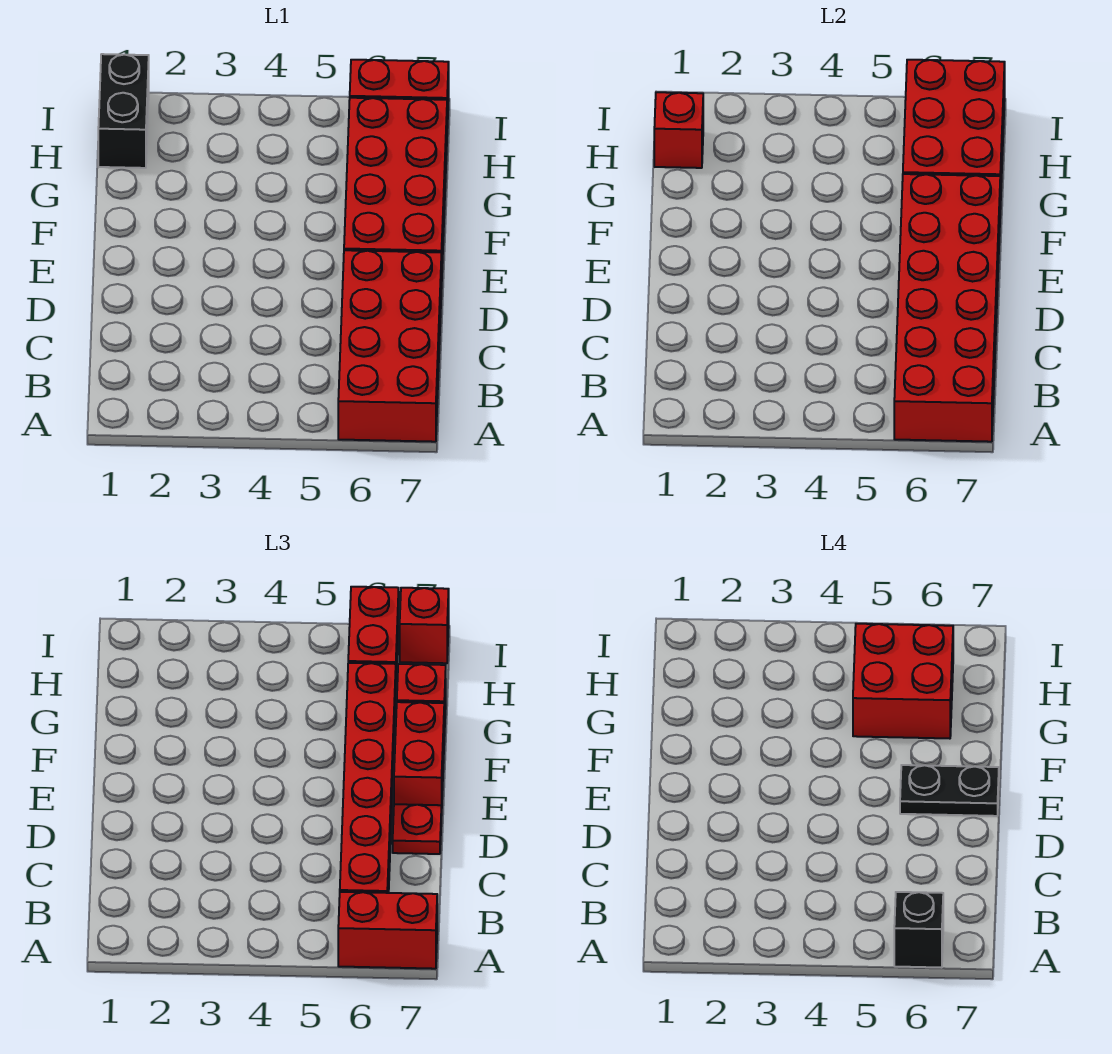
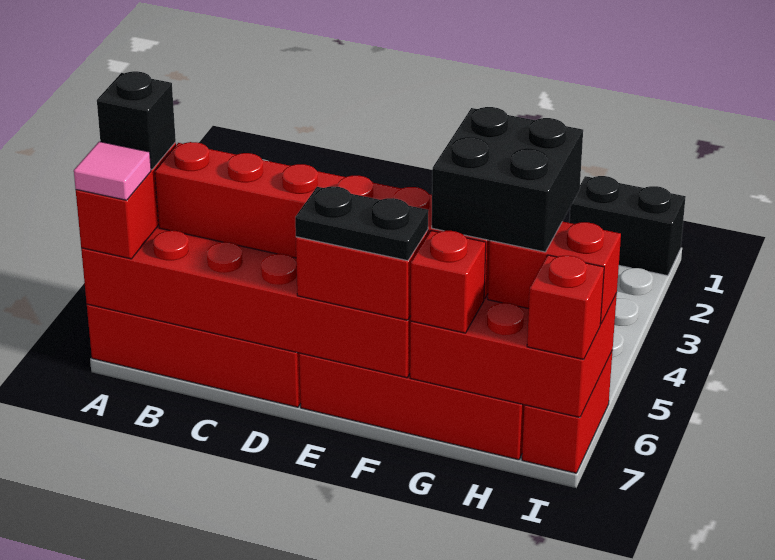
none -> pink tile A7 level 4
red plate D7 level 3 -> none
black plate E6:E7 level 4 -> black plate E7:F7 level 4
red brick G5:H6 level 4 -> black brick G5:H6 level 4
red brick H1 level 2 -> none

